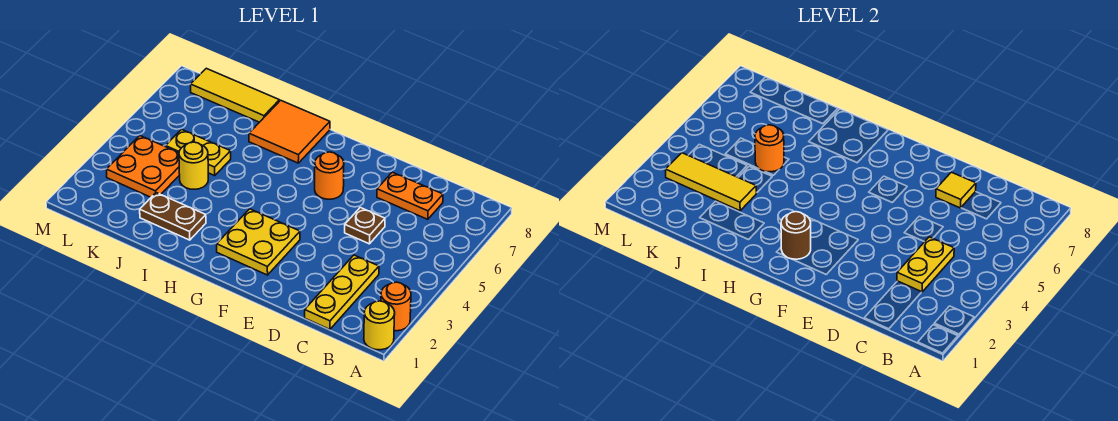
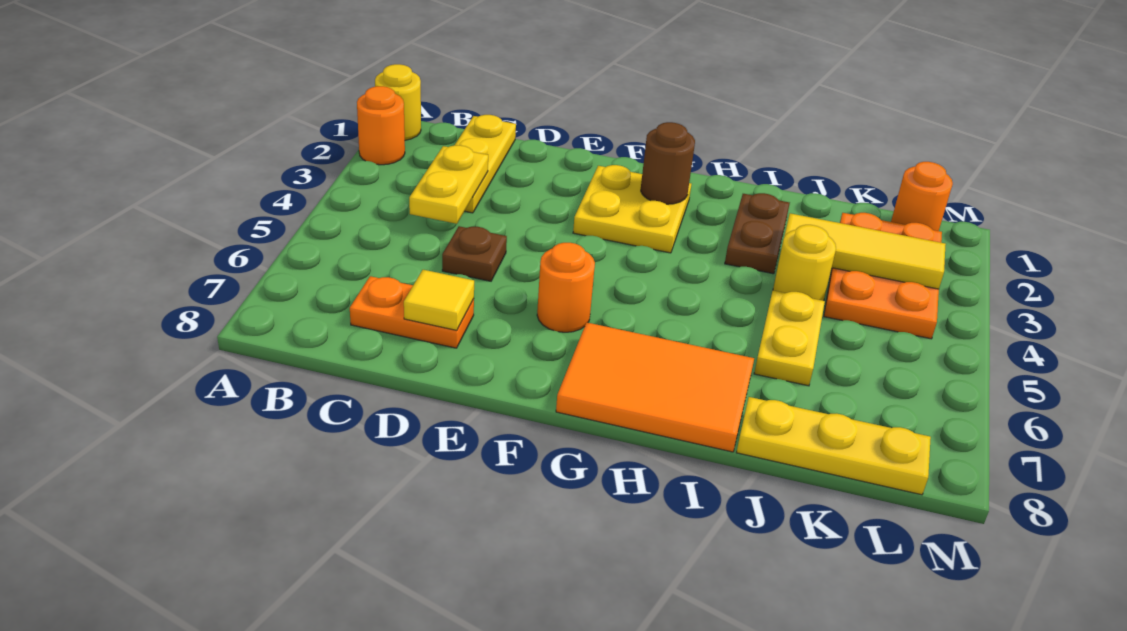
orange tile H7:I8 level 1 -> orange tile G7:I8 level 1
brown plate I2:J2 level 1 -> brown plate I2:I3 level 1
yellow plate J5:K5 level 1 -> yellow plate J5:J6 level 1
orange round brick J5 level 2 -> orange round brick L1 level 1
yellow tile J8:L8 level 1 -> yellow plate J8:L8 level 1
orange plate K3:L4 level 1 -> orange plate K2:L4 level 1

